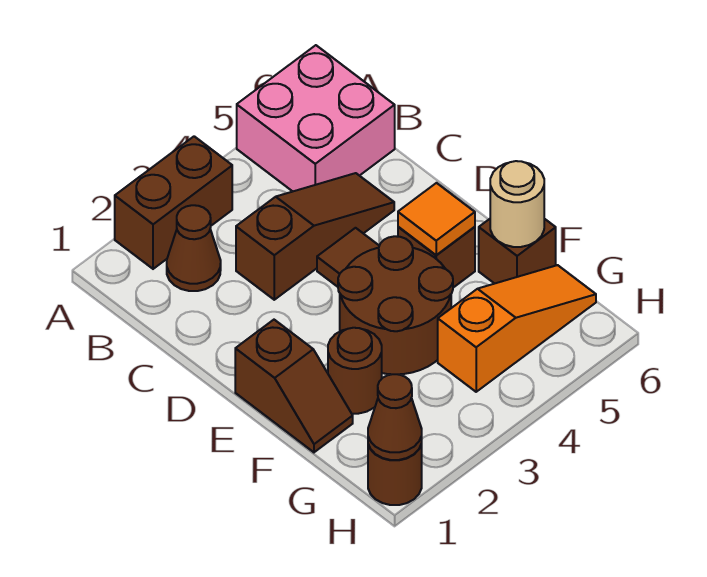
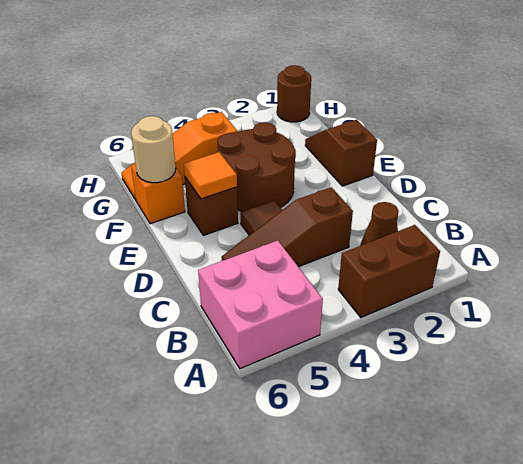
brown round brick F2 level 1 -> none
brown brick F6 level 1 -> orange brick F6 level 1
brown cone H1 level 2 -> none

